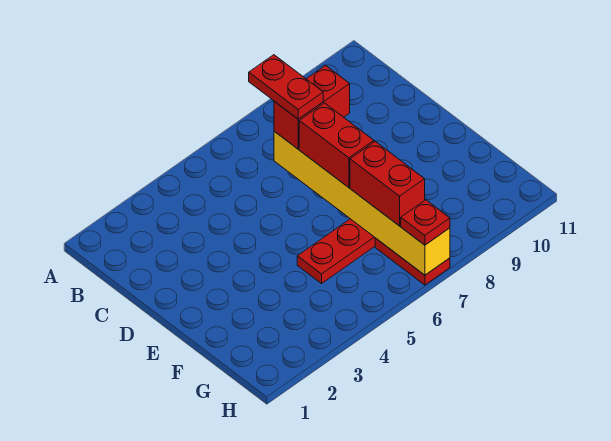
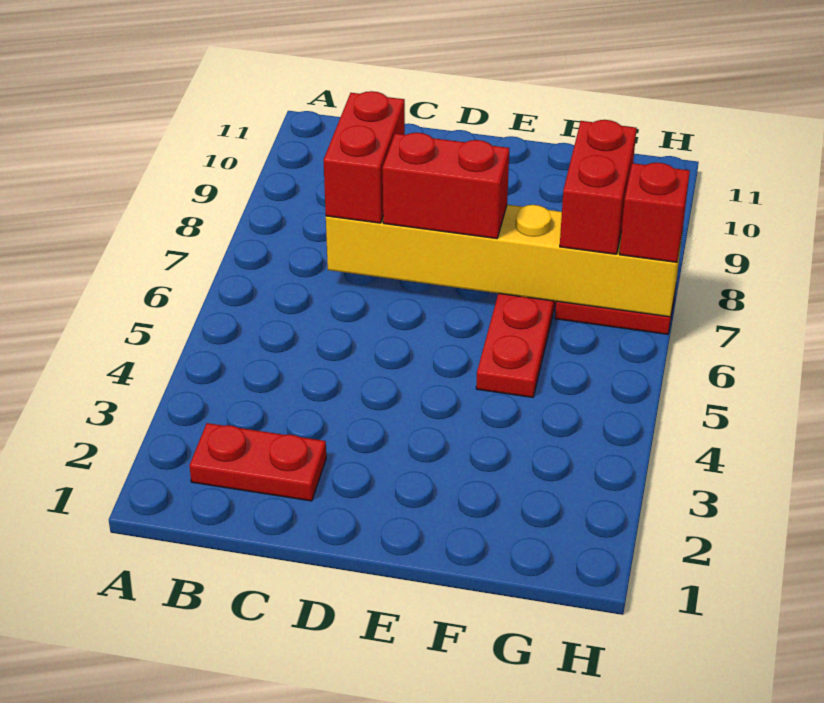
red plate B7:C7 level 4 -> red plate B2:C2 level 1
red brick F7:G7 level 3 -> red brick G7:G8 level 3
red plate H7 level 3 -> red brick H7 level 3

